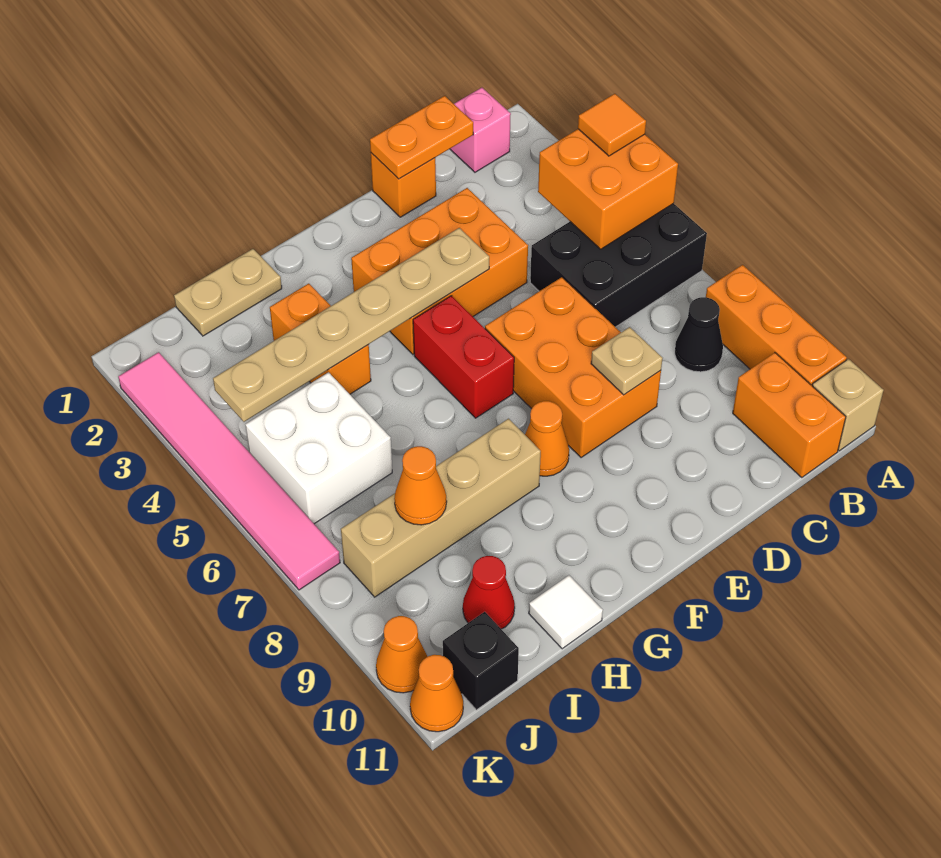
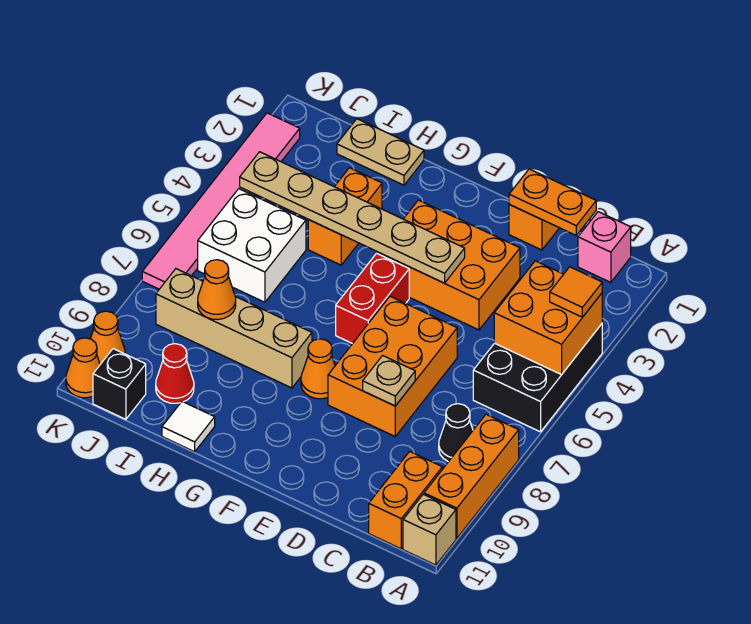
black brick A5:C6 level 1 -> black brick A4:B6 level 1

